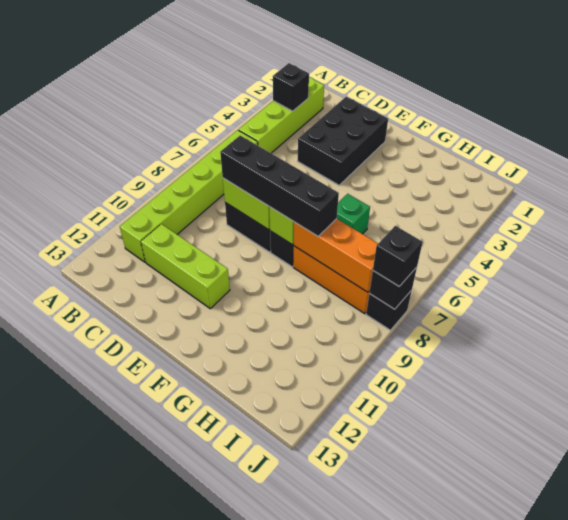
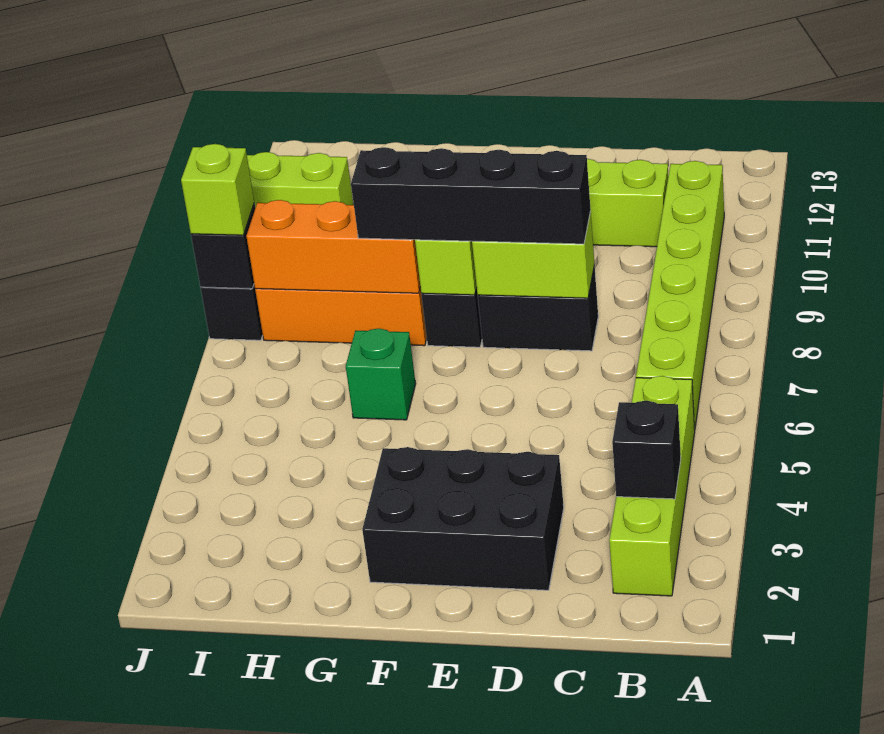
black brick D2:E4 level 1 -> black brick D2:F3 level 1
none -> lime brick I11:J11 level 1
black brick J8 level 3 -> lime brick J8 level 3

